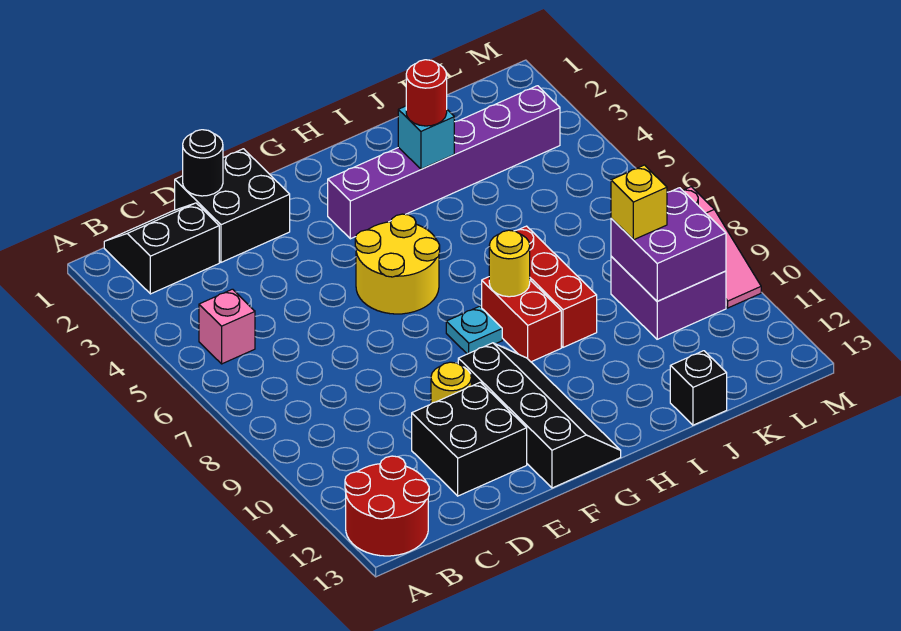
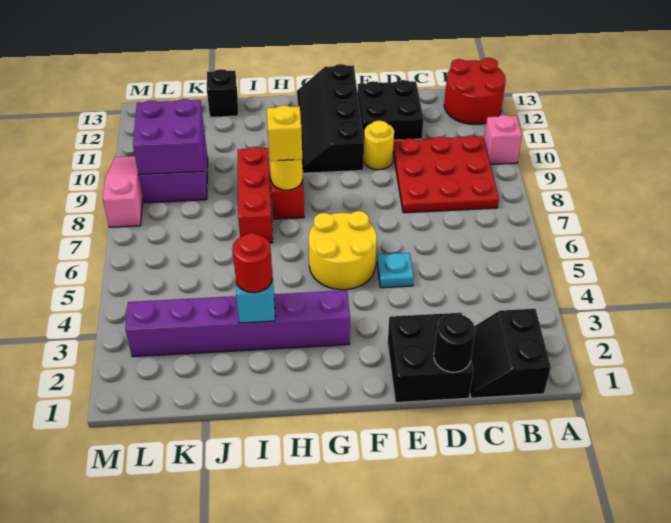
black slope B1:C2 level 1 top 2 -> black slope B1:C2 level 1 top B
pink brick B5 level 1 -> pink brick A10 level 1
none -> red plate B8:D10 level 1
cyan plate G8 level 1 -> cyan plate E5 level 1
yellow brick K9 level 3 -> yellow brick H8 level 3

